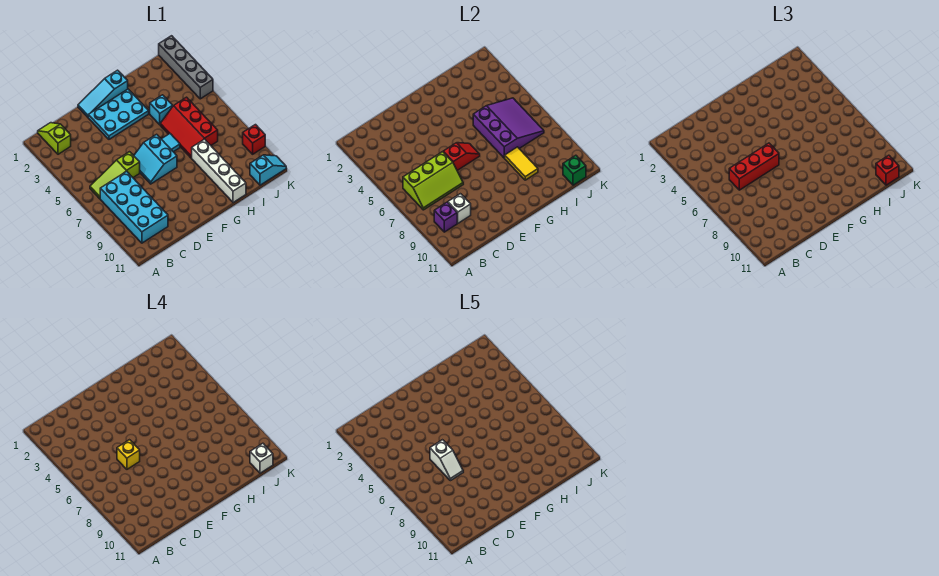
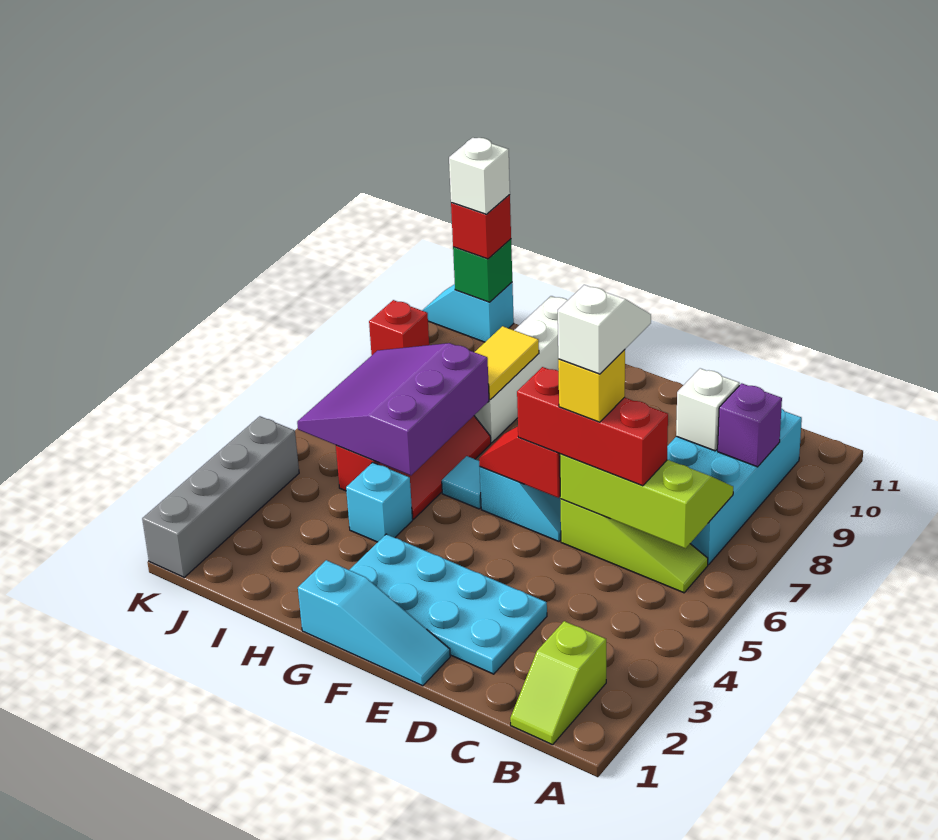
cyan plate E2:G3 level 1 -> cyan plate D2:G3 level 1

